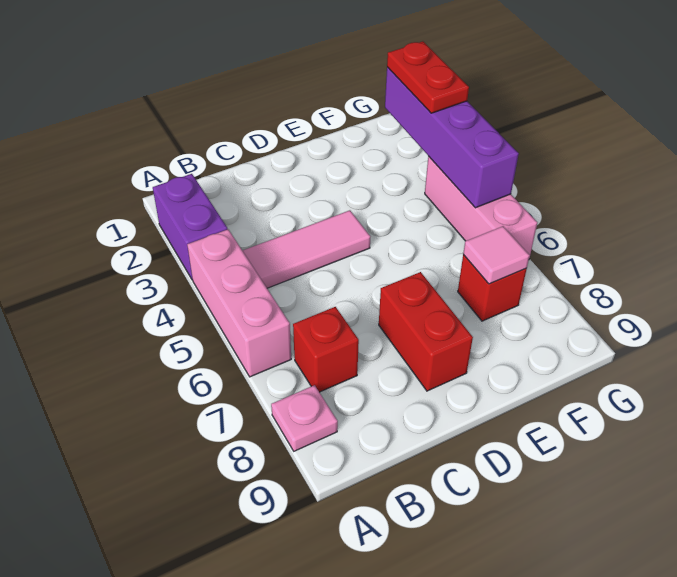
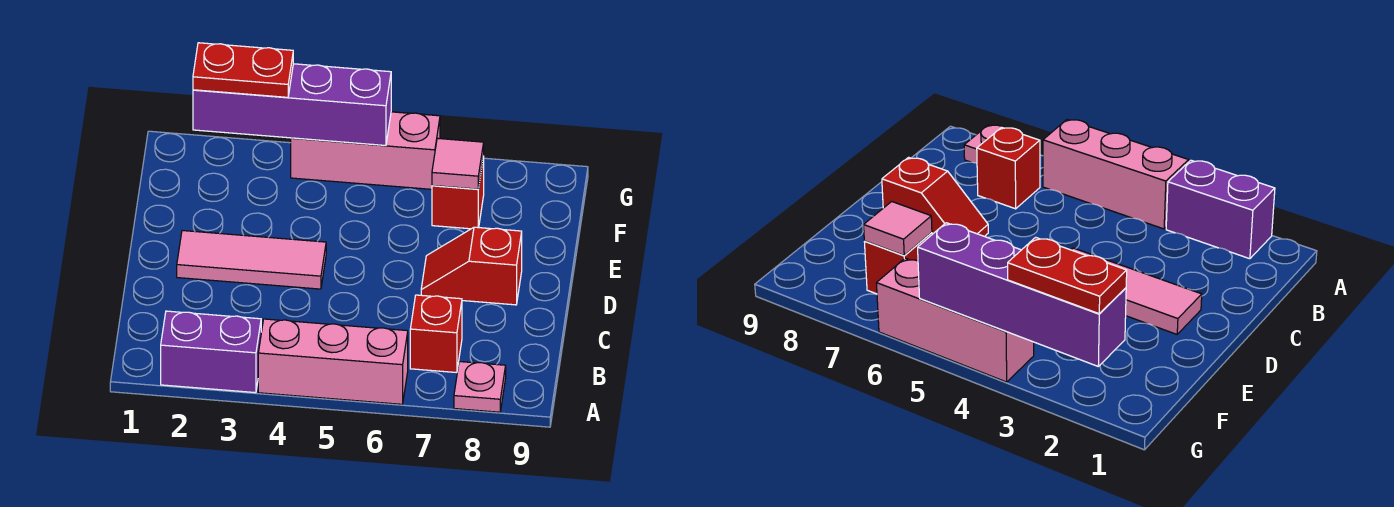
pink tile B4:D4 level 1 -> pink tile D2:D4 level 1
red brick D7:D8 level 1 -> red slope D7:D8 level 1 top 8

